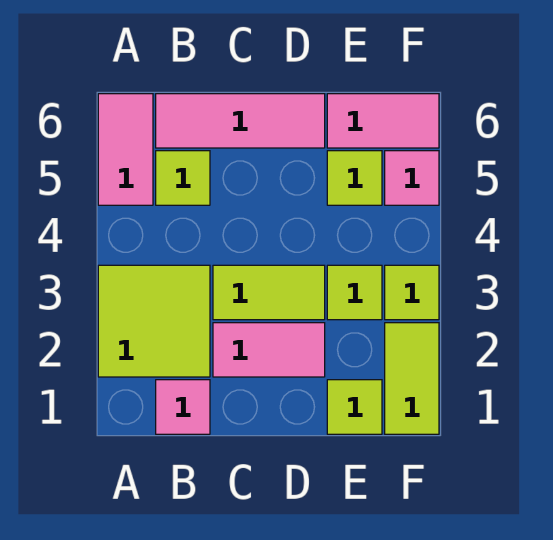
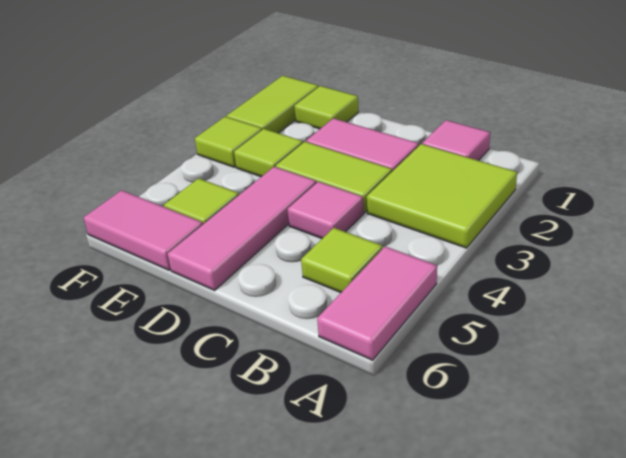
pink tile B6:D6 level 1 -> pink tile D4:D6 level 1
pink tile F5 level 1 -> pink tile C4 level 1

